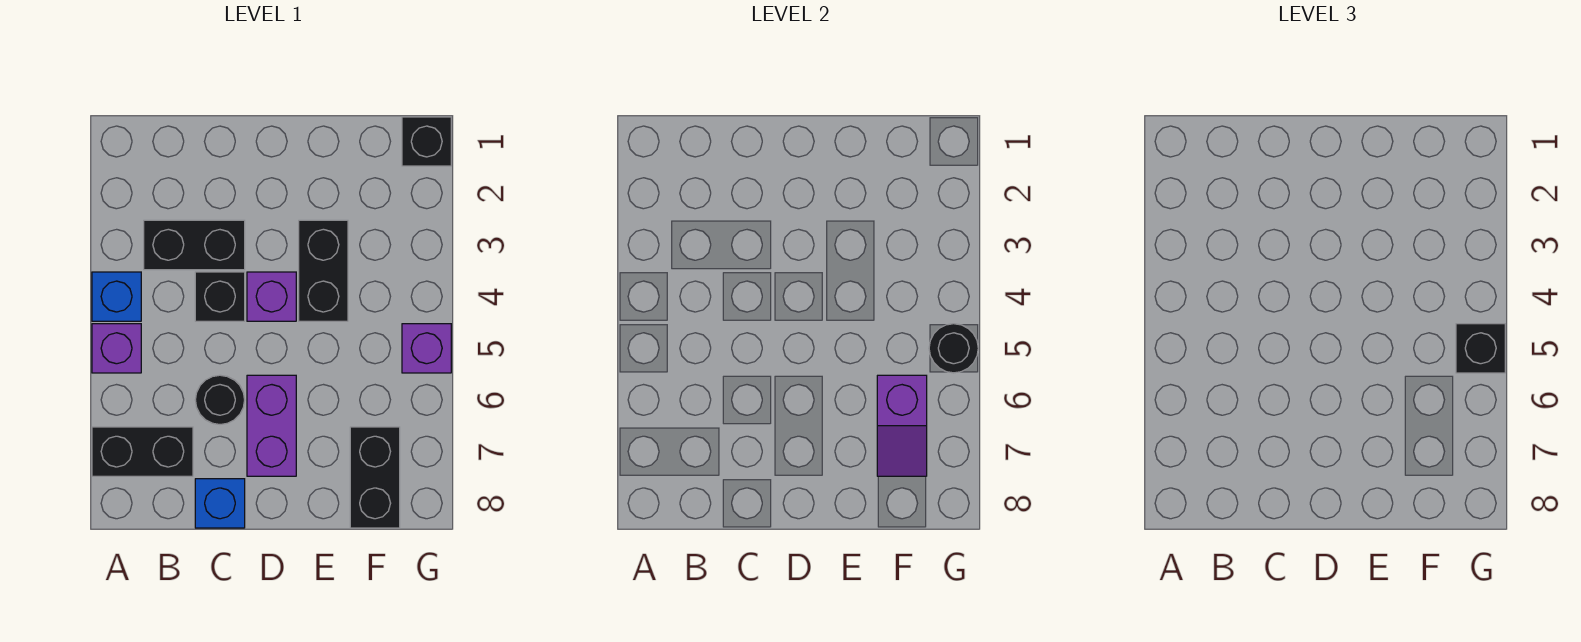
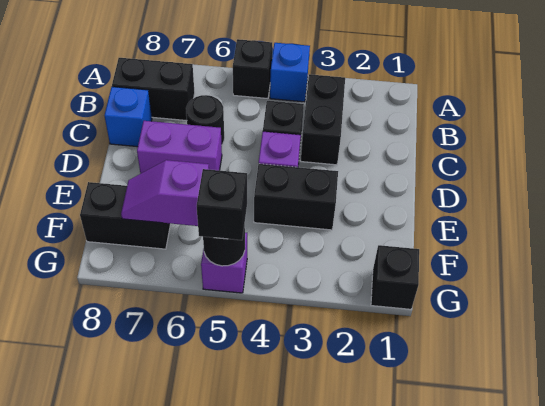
purple brick A5 level 1 -> black brick A5 level 1
black brick A7:B7 level 1 -> black brick B7:B8 level 1

